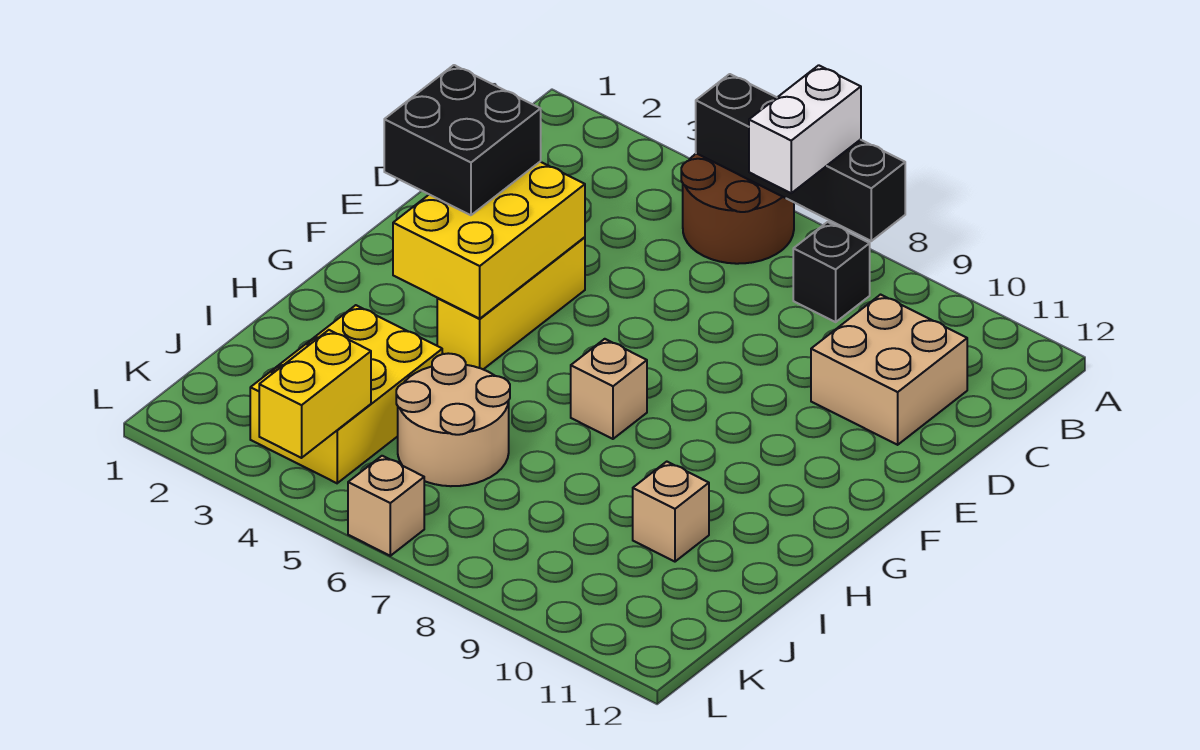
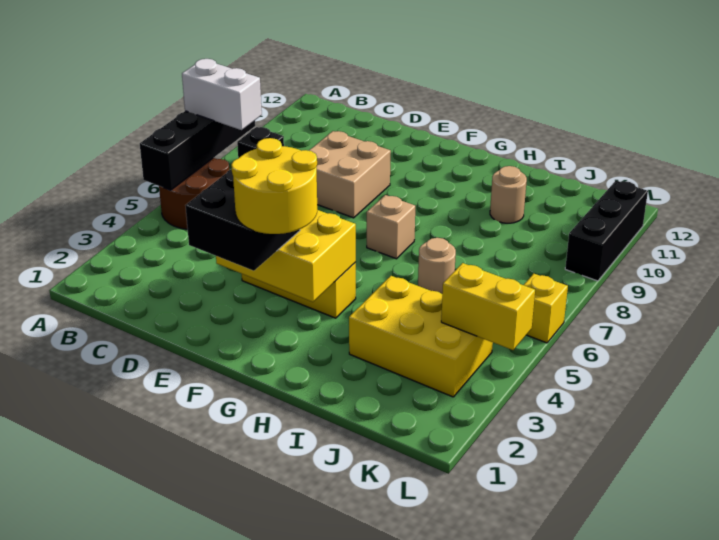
tan brick C10:D11 level 1 -> tan brick D8:E9 level 1
none -> yellow round brick F2:G3 level 4
tan round brick I5:J6 level 1 -> tan round brick I6 level 1
tan brick I10 level 1 -> tan round brick I10 level 1
tan brick L6 level 1 -> yellow brick L6 level 1
none -> black brick L9:L11 level 1

